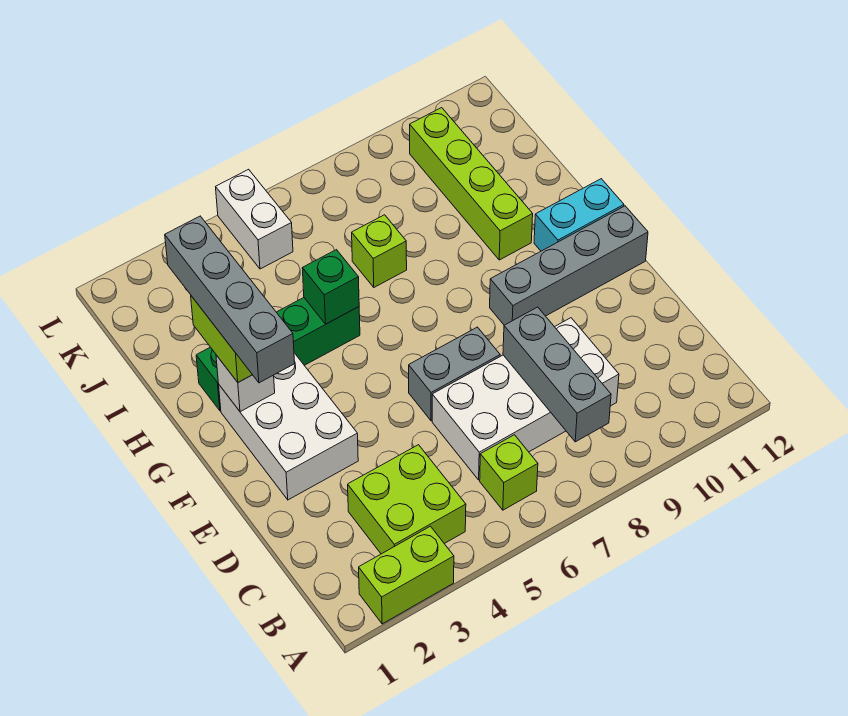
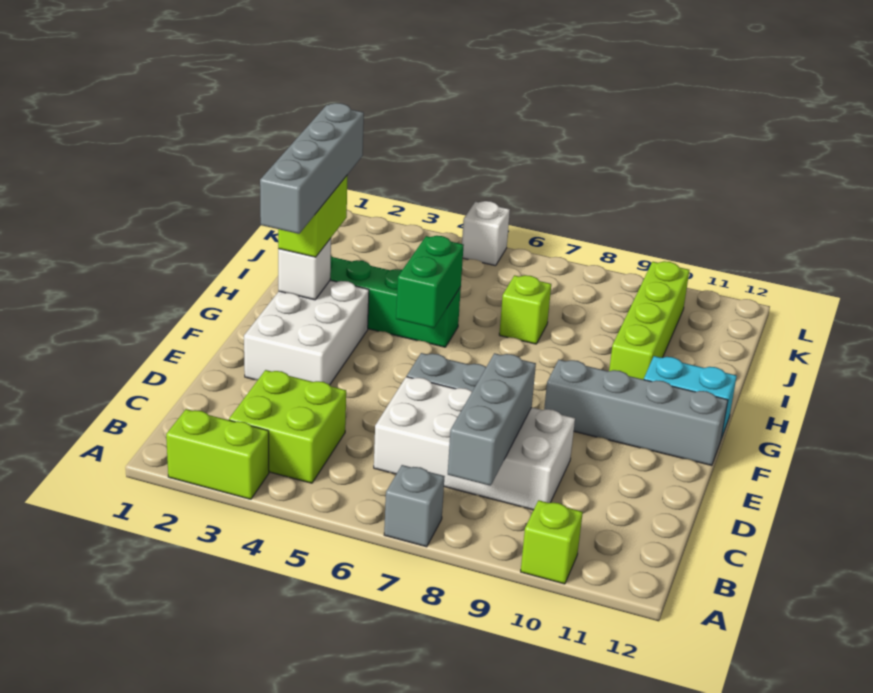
none -> grey brick A7 level 1
lime brick B6 level 1 -> lime brick A10 level 1
green brick H5 level 2 -> green brick G5:H5 level 2
white brick K5:L5 level 1 -> white brick L5 level 1

